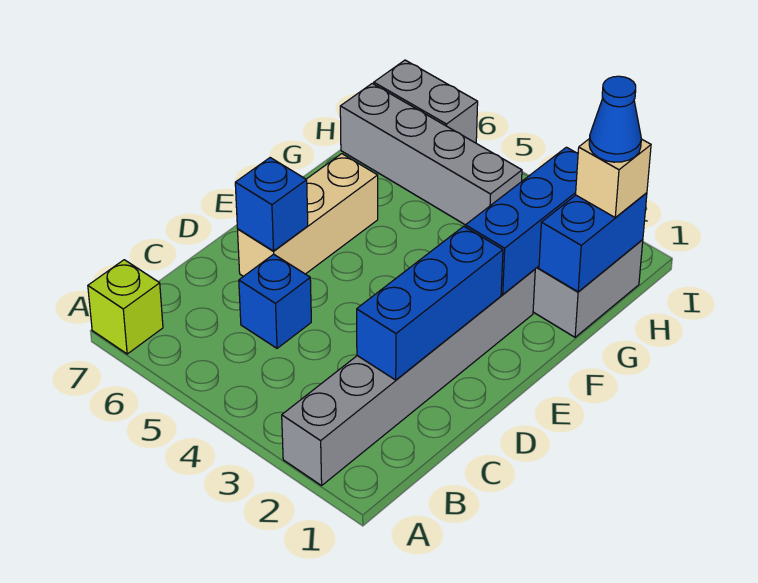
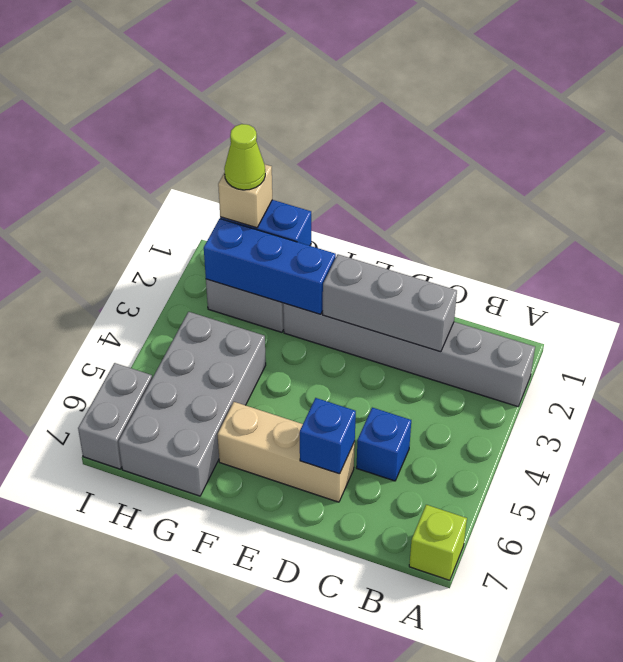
blue brick C2:E2 level 2 -> grey brick C2:E2 level 2
blue cone H1 level 4 -> lime cone H1 level 4
grey brick H4:H7 level 1 -> grey brick G4:H7 level 1

